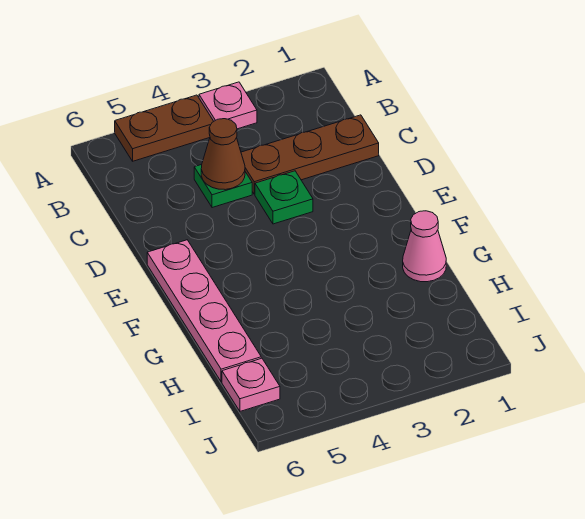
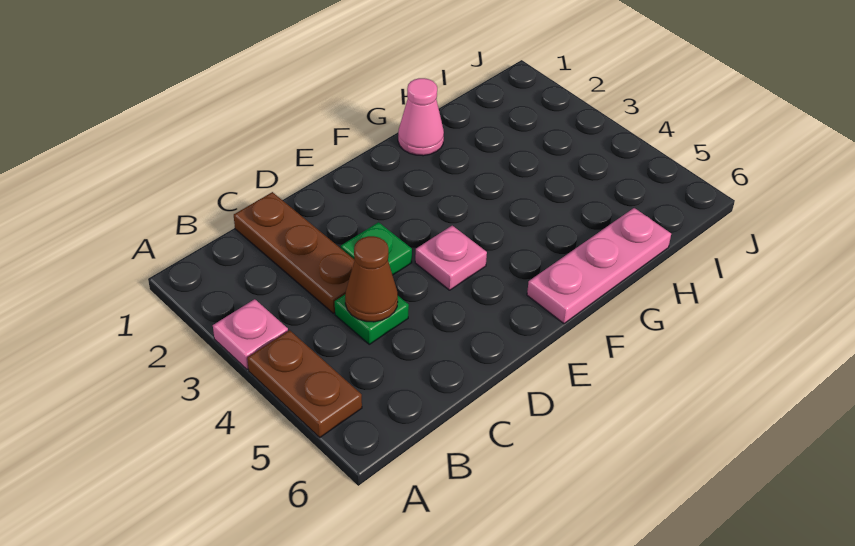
pink plate E6:H6 level 1 -> pink plate F6:H6 level 1
pink plate I6 level 1 -> pink plate E4 level 1

